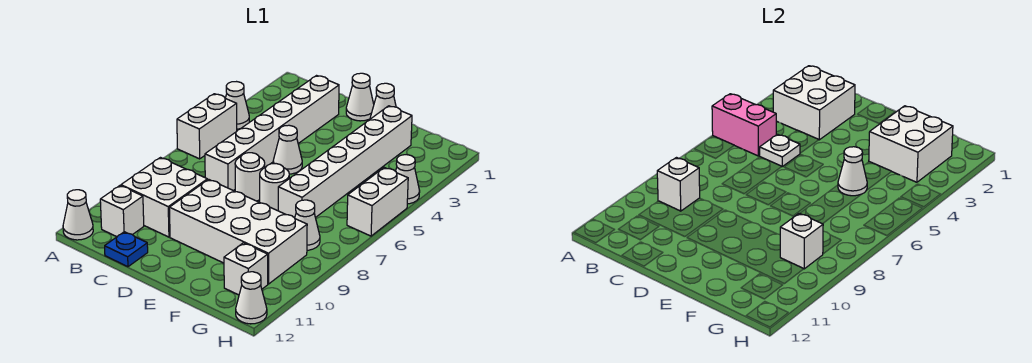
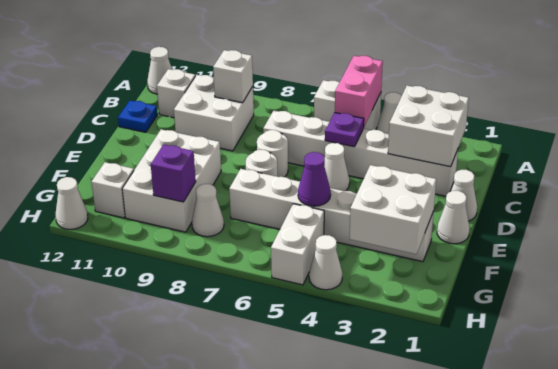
white plate C5 level 2 -> purple plate C5 level 2
white brick D9:G10 level 1 -> white brick E9:G10 level 1
white cone F5 level 2 -> purple cone F5 level 2
white brick G9 level 2 -> purple brick G9 level 2
white brick H5:H6 level 1 -> white brick G5:H5 level 1

